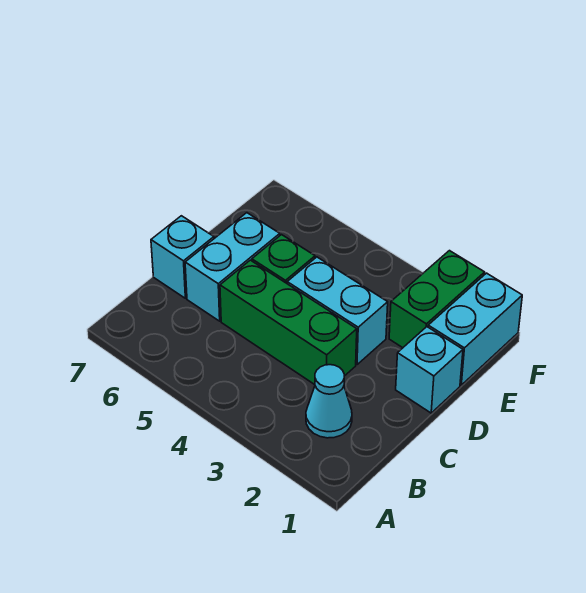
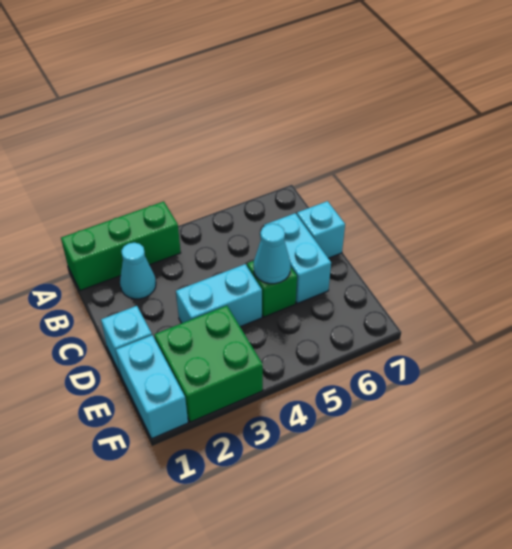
green brick C3:C5 level 1 -> green brick A1:A3 level 1
none -> cyan cone D5 level 2
green brick E2:F2 level 1 -> green brick E2:F3 level 1

